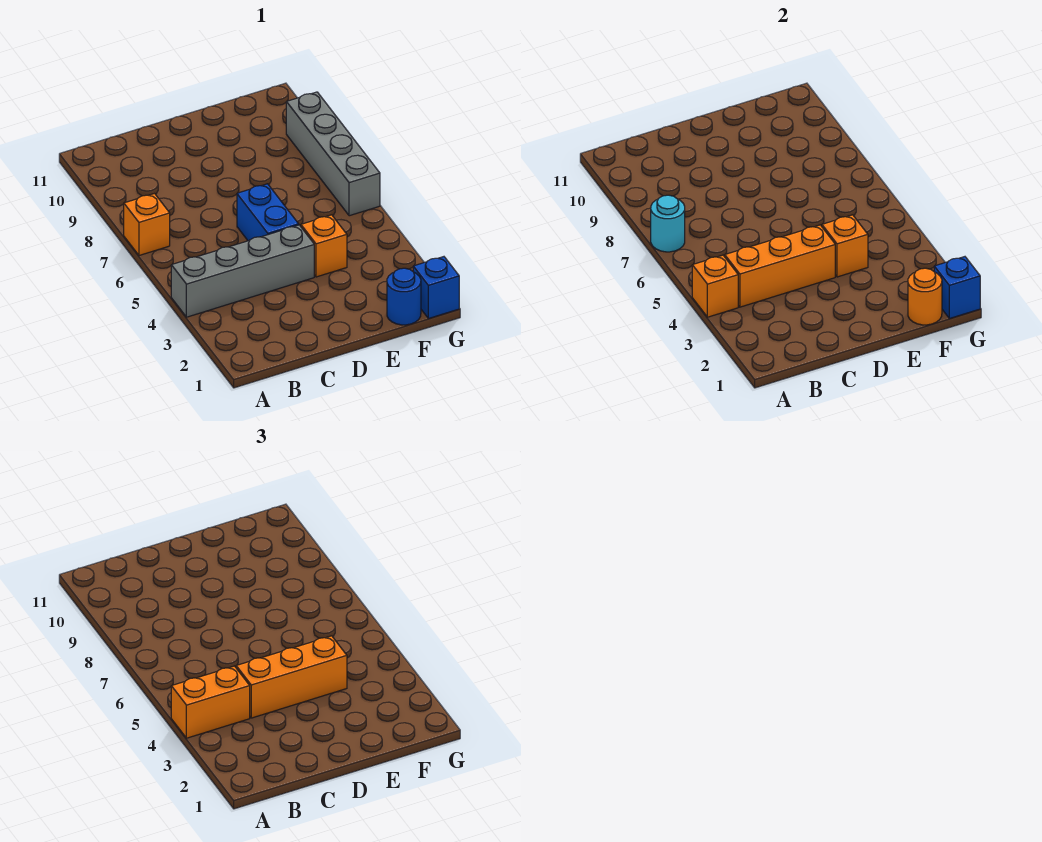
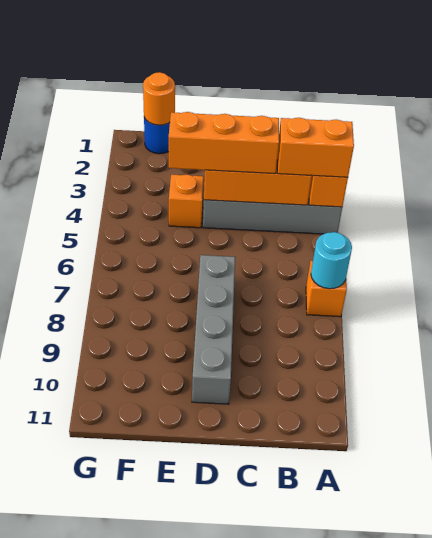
blue brick D5:D6 level 1 -> none
orange brick E4 level 2 -> none
blue brick G1 level 1 -> none
blue brick G1 level 2 -> none
grey brick G6:G9 level 1 -> grey brick D7:D10 level 1

